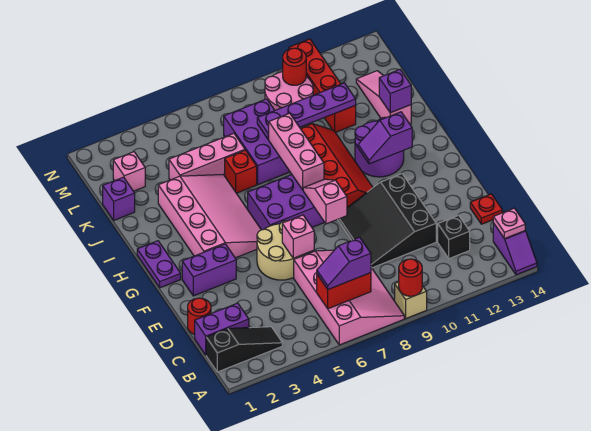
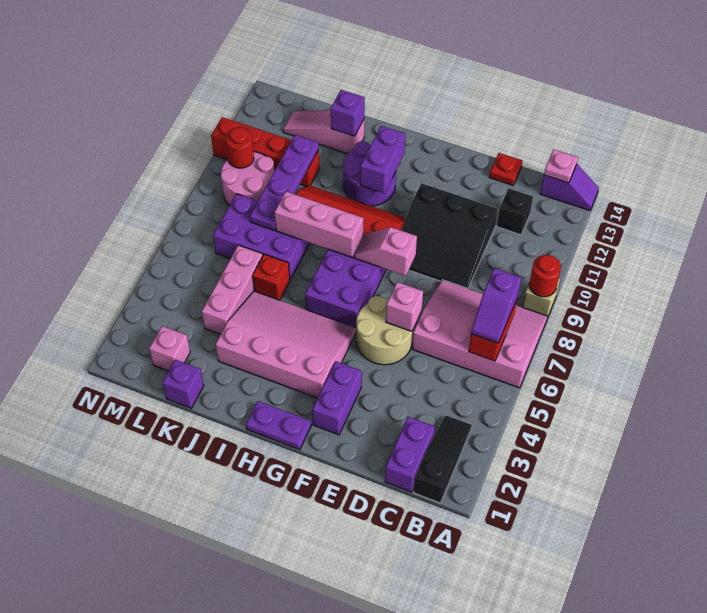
red round brick D1 level 1 -> none
purple slope H11:H12 level 2 top 12 -> purple brick H11:H12 level 2

